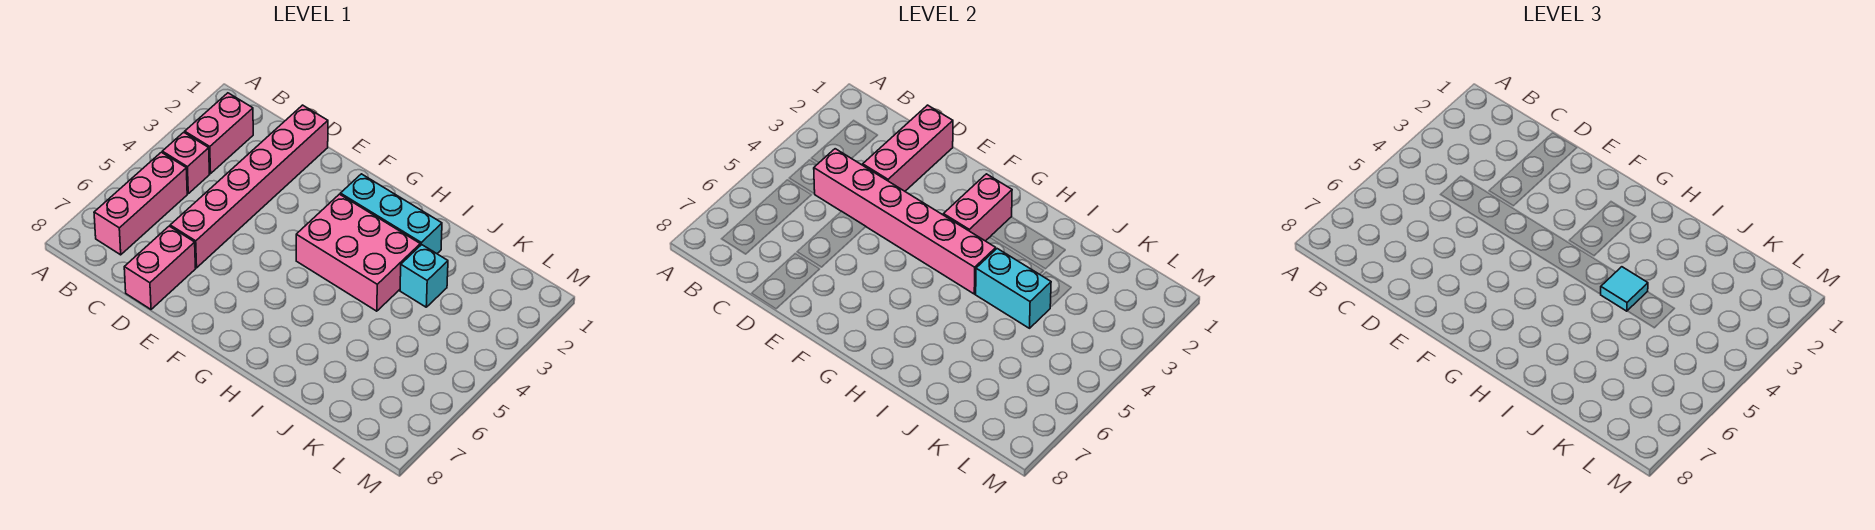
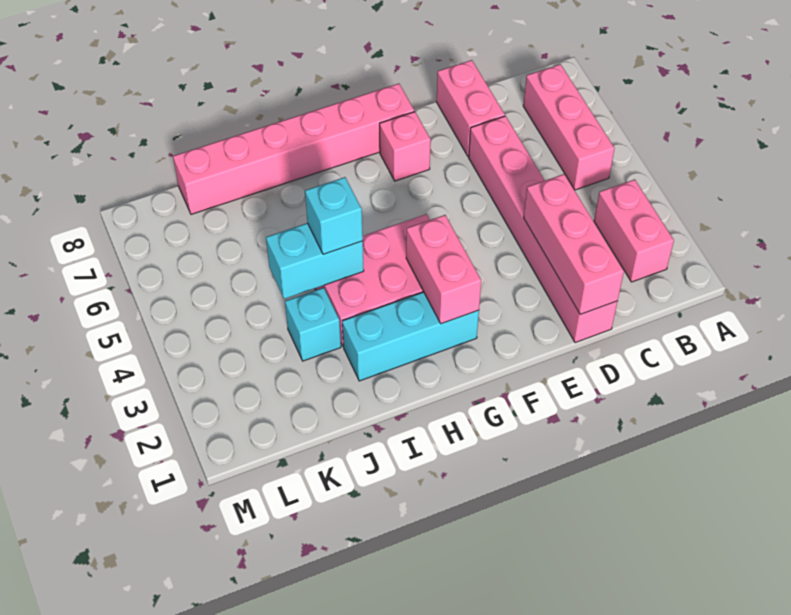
pink brick B4 level 1 -> pink brick F7 level 1
pink brick C4:H4 level 2 -> pink brick F8:K8 level 1
cyan tile I4 level 3 -> cyan brick I4 level 3

